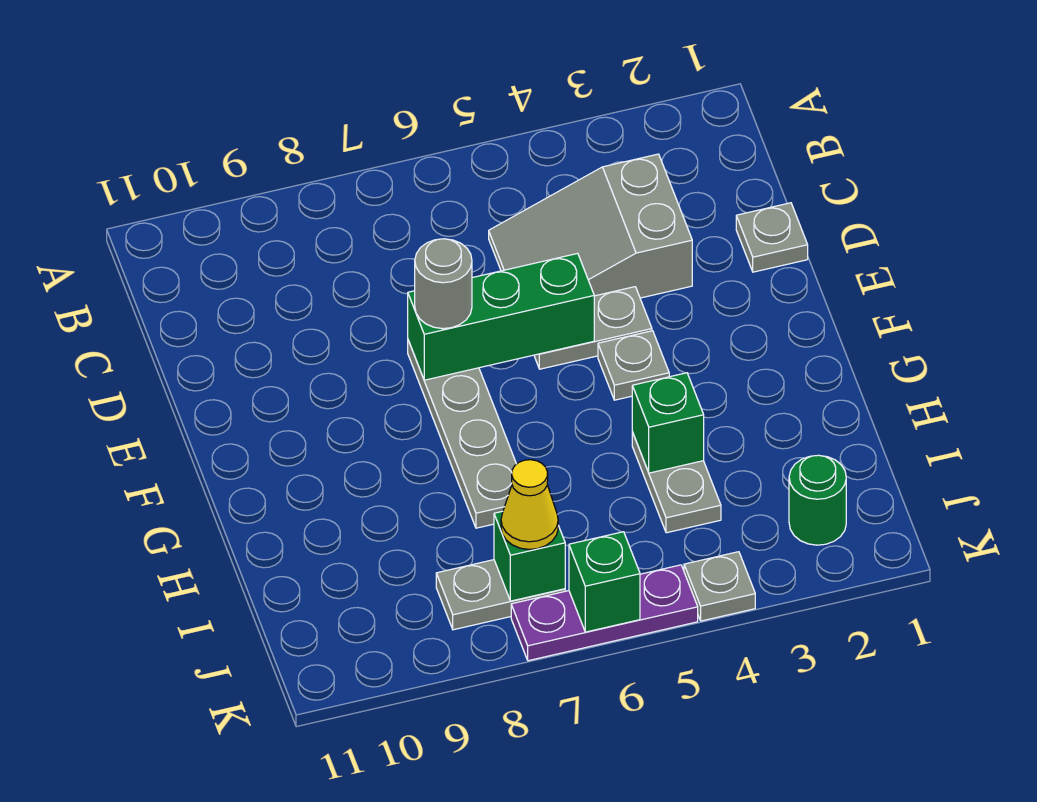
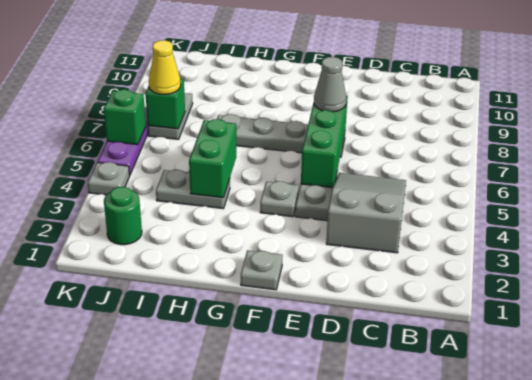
grey plate D1 level 1 -> grey plate F1 level 1
grey round brick E7 level 3 -> grey cone E7 level 3
green brick H4 level 2 -> green brick H4:H5 level 2

